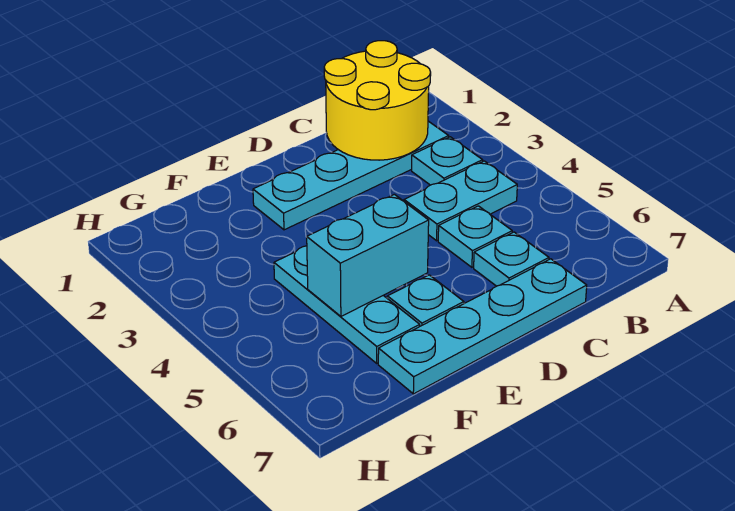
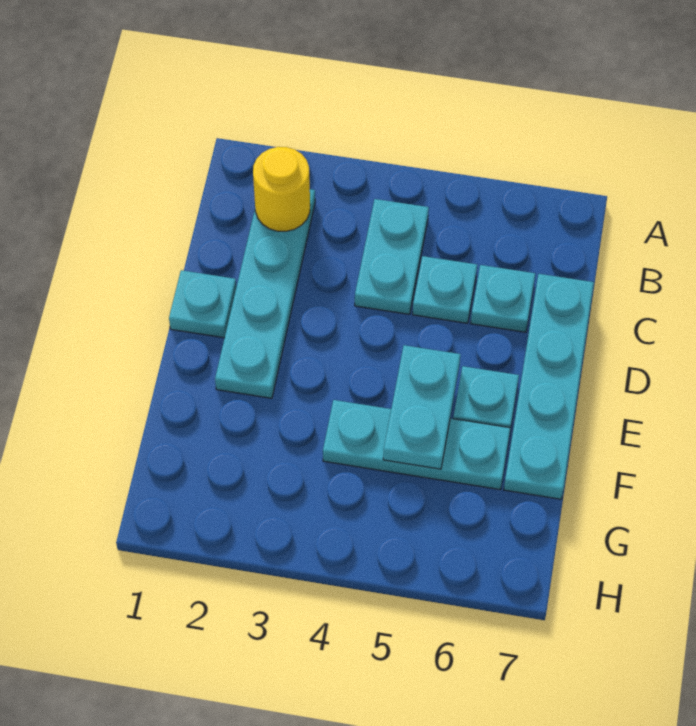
yellow round brick B1:C2 level 2 -> yellow round brick B2 level 2
cyan plate B3 level 1 -> cyan plate D1 level 1
cyan brick E5:F5 level 2 -> cyan plate E5:F5 level 2

